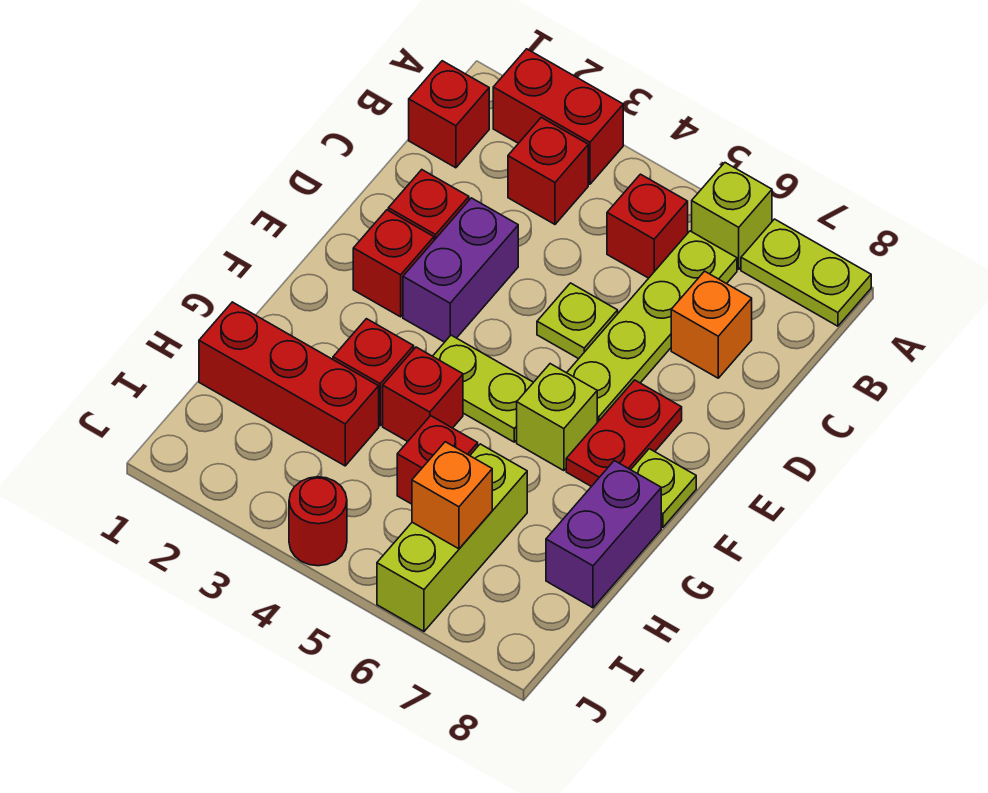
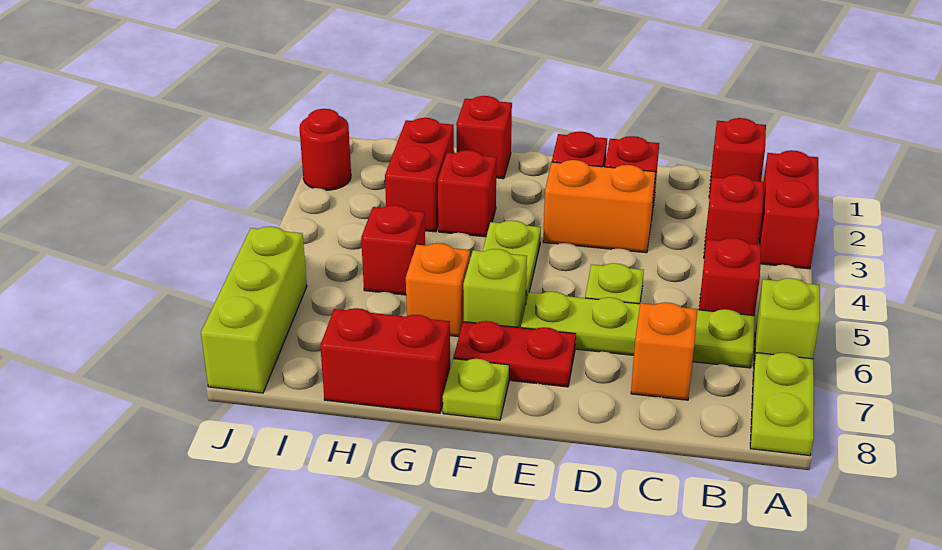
purple brick D3:E3 level 1 -> orange brick D3:E3 level 1
red brick G4 level 1 -> red brick G1 level 1
purple brick G8:H8 level 1 -> red brick G8:H8 level 1
red brick H1:H3 level 1 -> red brick H2:H3 level 1
lime brick H6:J6 level 1 -> lime brick J6:J8 level 1
orange brick I6 level 2 -> orange brick G6 level 1
red round brick J4 level 1 -> red round brick J2 level 1

